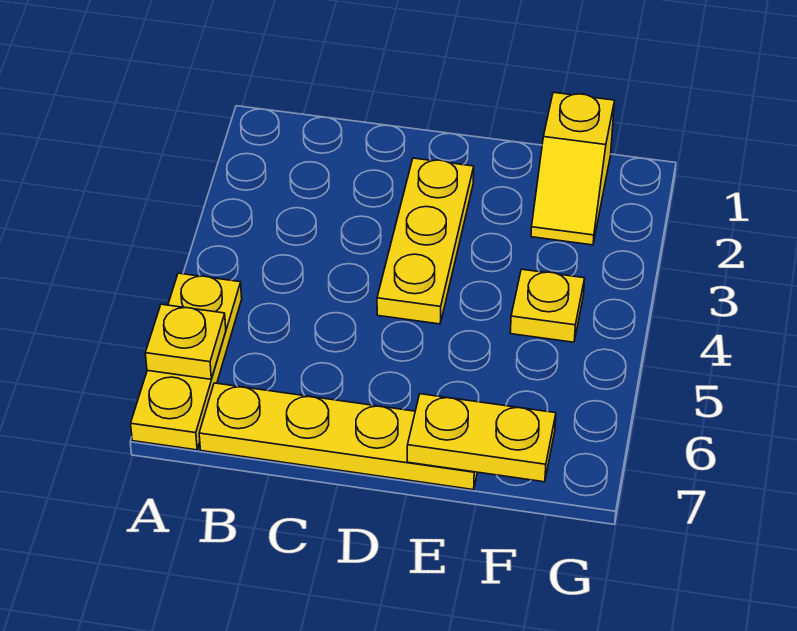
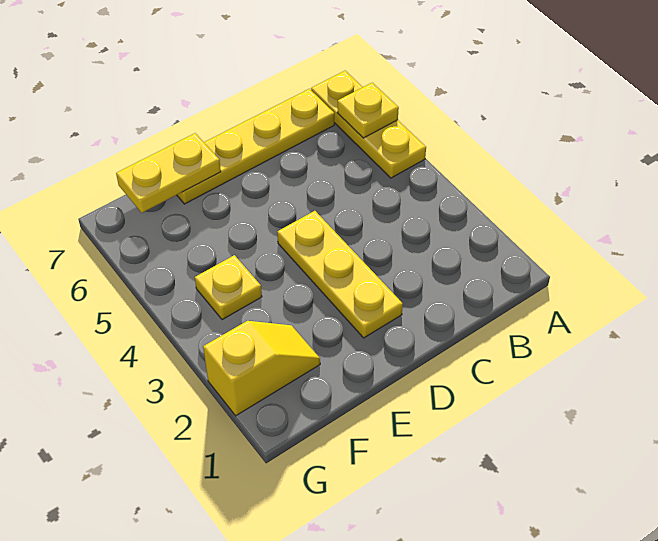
yellow slope F1:F2 level 1 top 1 -> yellow slope F2:G2 level 1 top G

